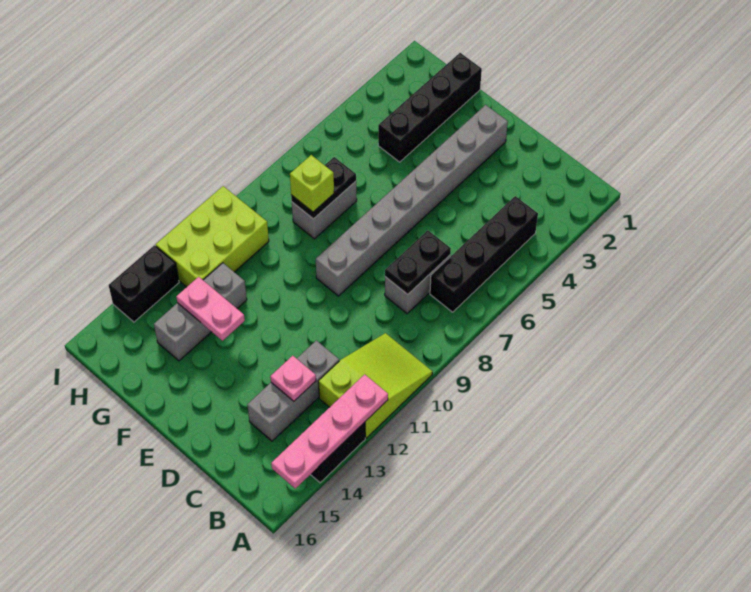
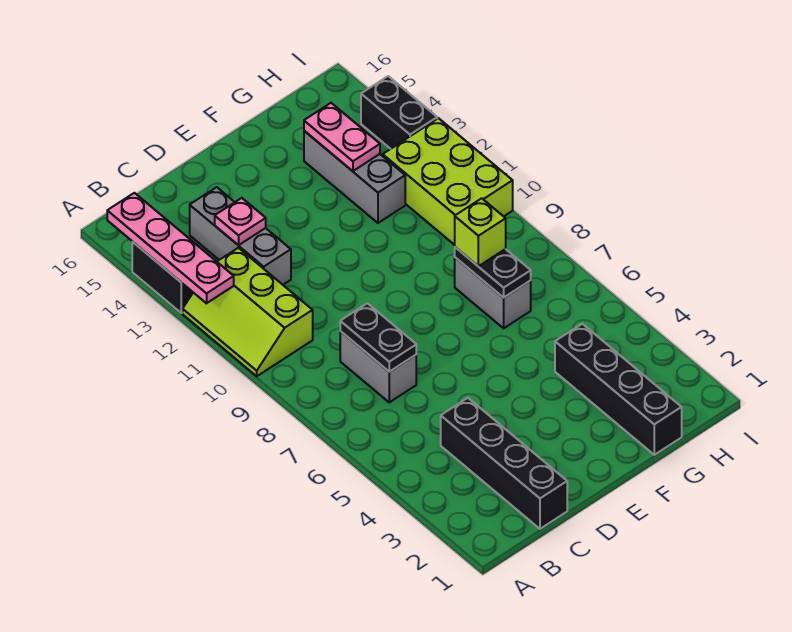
lime slope A10:B12 level 1 top 12 -> lime slope A10:B12 level 1 top B
black brick B4:B7 level 1 -> black brick C1:C4 level 1
grey brick E2:E9 level 1 -> none
pink plate F13:G13 level 2 -> pink plate G13:G14 level 2

